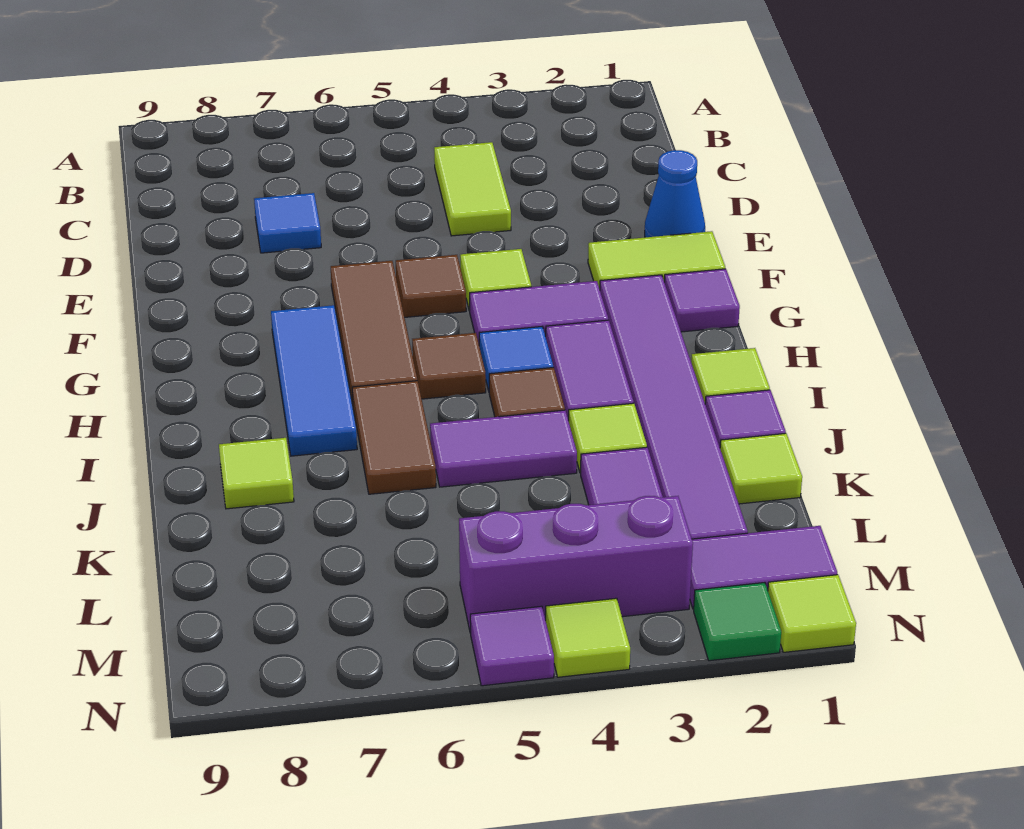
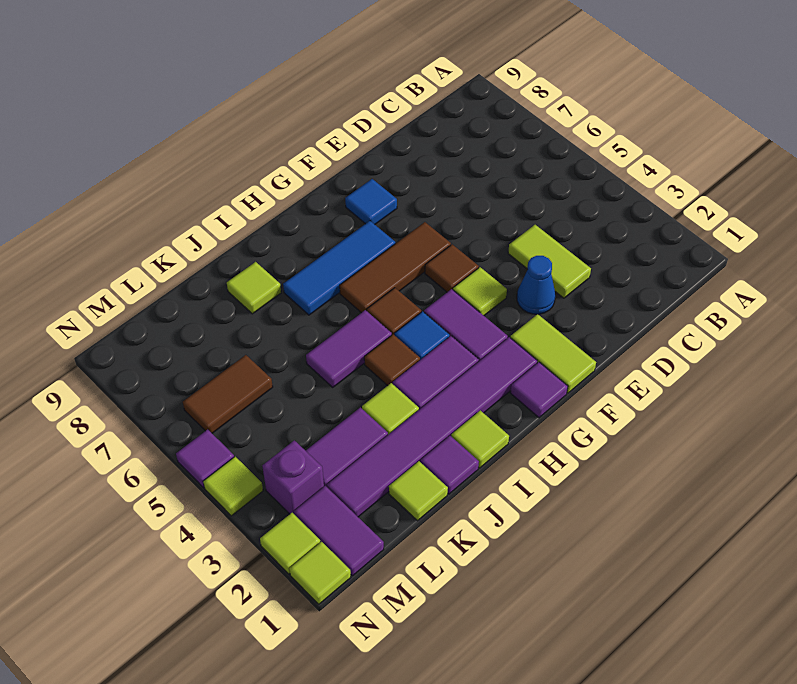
lime tile C4:D4 level 1 -> lime tile D3:D4 level 1
blue tile D7 level 1 -> blue tile F8 level 1
blue cone E1 level 1 -> blue cone E3 level 1
brown tile I6:J6 level 1 -> brown tile L6:M6 level 1
purple tile J4:J5 level 1 -> purple tile I5:J5 level 1
purple brick M3:M5 level 1 -> purple brick M3 level 1
green tile N2 level 1 -> lime tile N2 level 1

